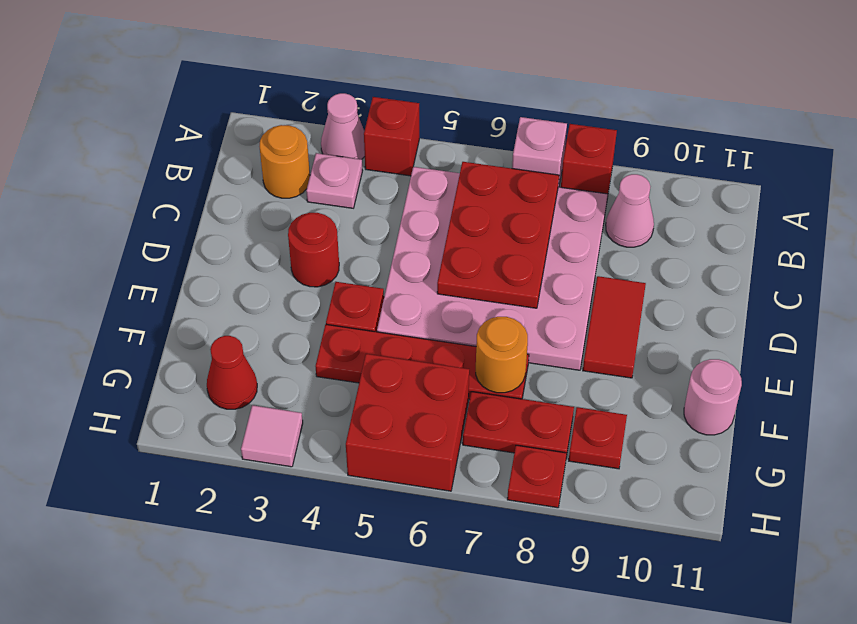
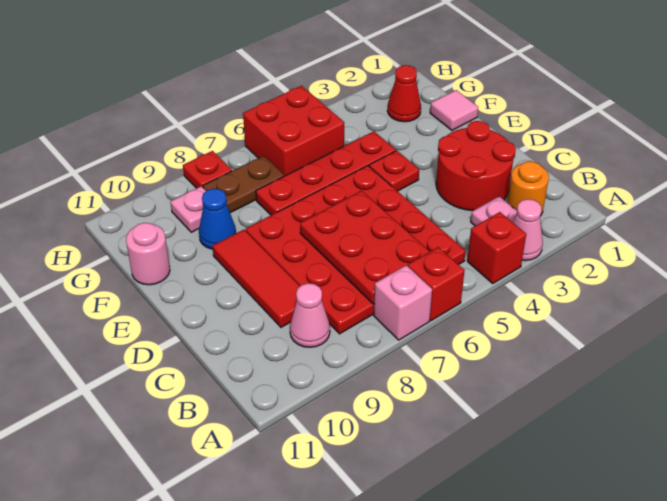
red brick A8 level 1 -> red brick A6 level 1
pink plate B5:E8 level 1 -> red plate B5:E8 level 1
red round brick D3 level 1 -> red round brick C2:D3 level 1
red tile D9:E9 level 1 -> red tile C9:E9 level 1
orange round brick F7 level 2 -> none
none -> blue cone F9 level 1
red plate G7:G8 level 1 -> brown plate G7:G8 level 1
red plate G9 level 1 -> pink plate G9 level 1
pink tile H3 level 1 -> pink tile F1 level 1

